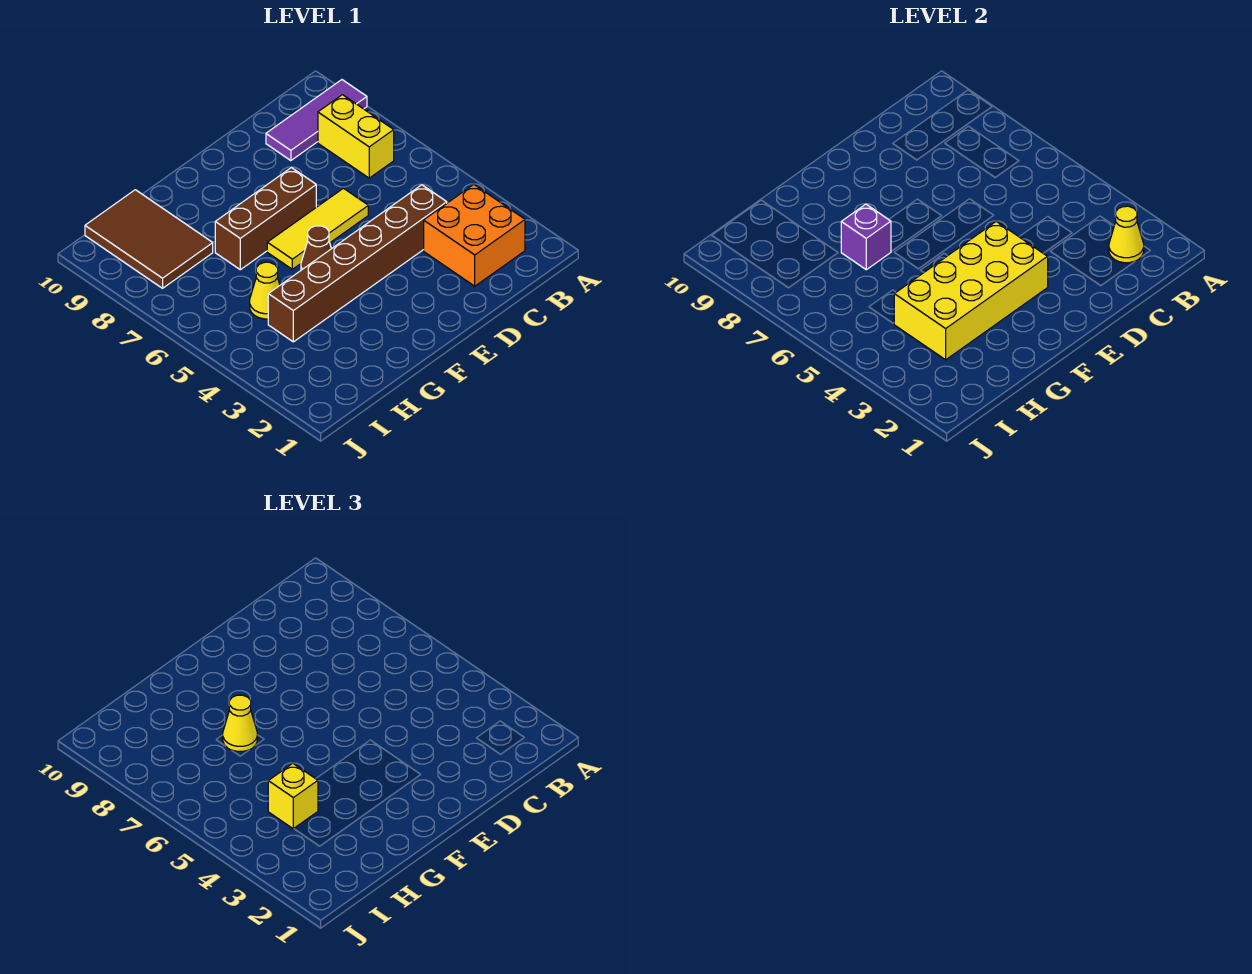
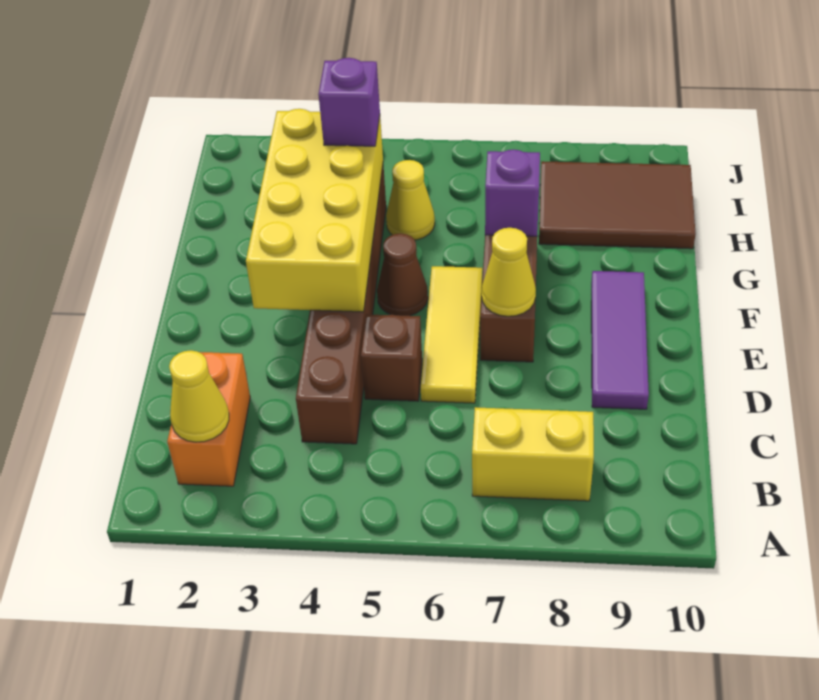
purple tile A9:C9 level 1 -> purple tile D9:F9 level 1
orange brick B2:C3 level 1 -> orange brick B2:C2 level 1
none -> brown brick D5 level 1
yellow cone G7 level 3 -> yellow cone E7 level 2
yellow brick H4 level 3 -> purple brick H4 level 3

